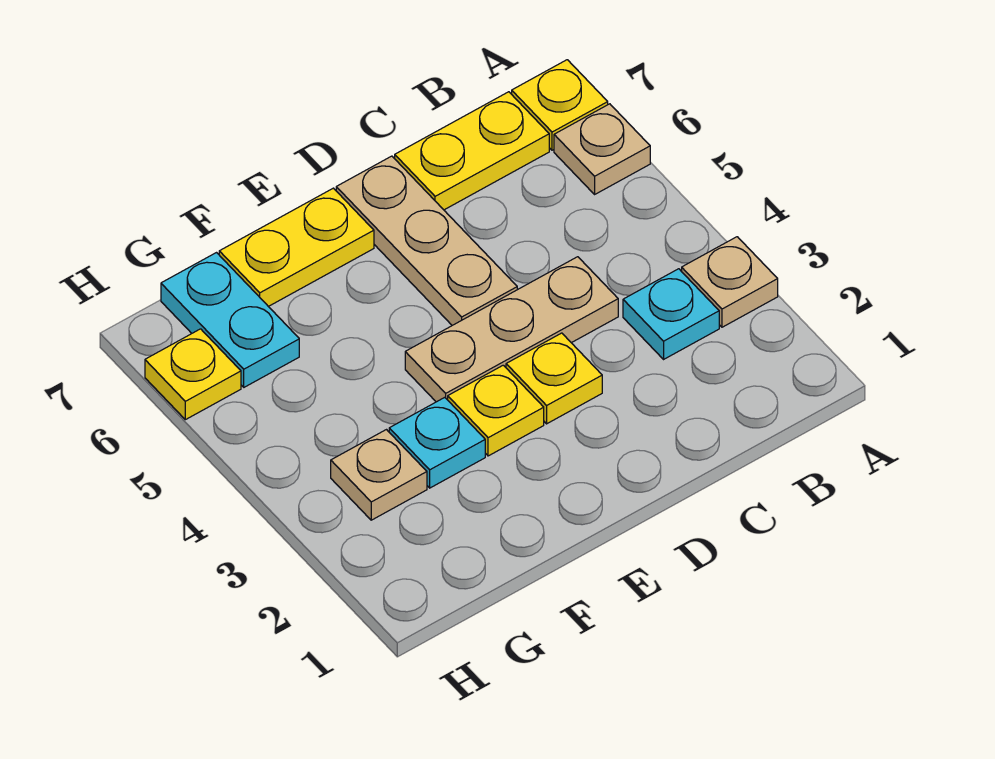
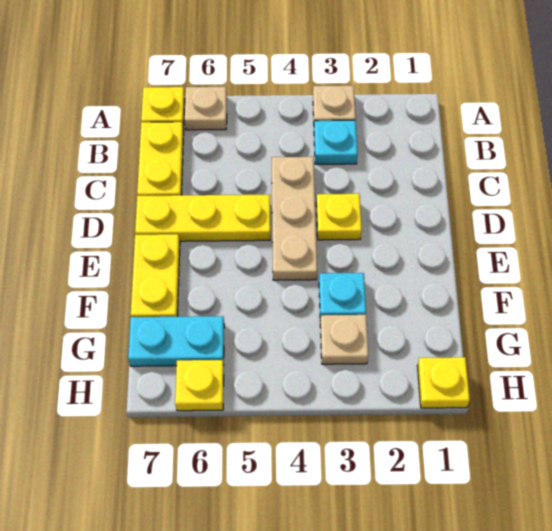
tan plate D5:D7 level 1 -> yellow plate D5:D7 level 1
yellow plate E3 level 1 -> yellow plate H1 level 1

